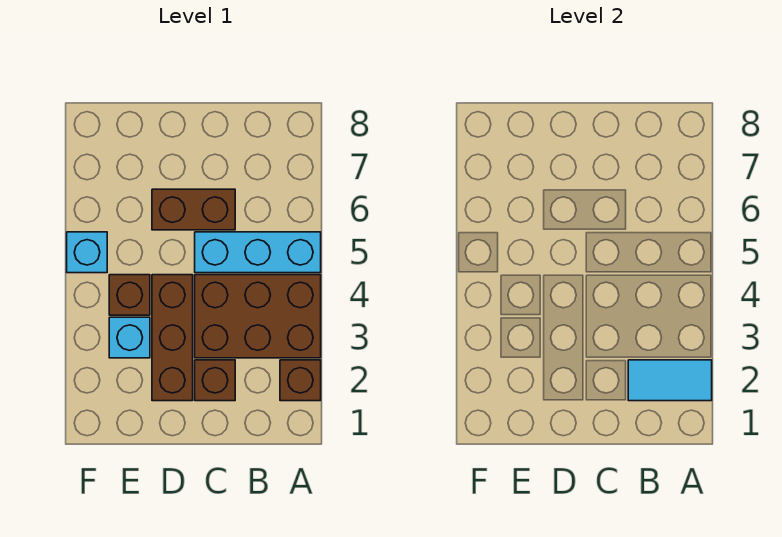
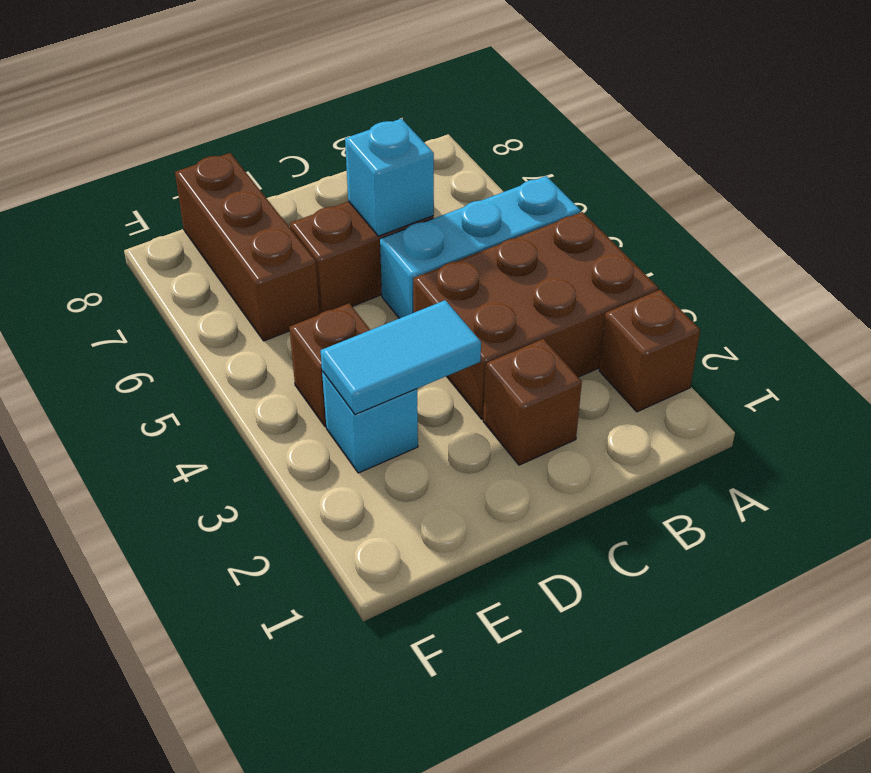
cyan tile A2:B2 level 2 -> cyan tile D3:E3 level 2
brown brick D2:D4 level 1 -> brown brick E6:E8 level 1
cyan brick F5 level 1 -> cyan brick C6 level 2

